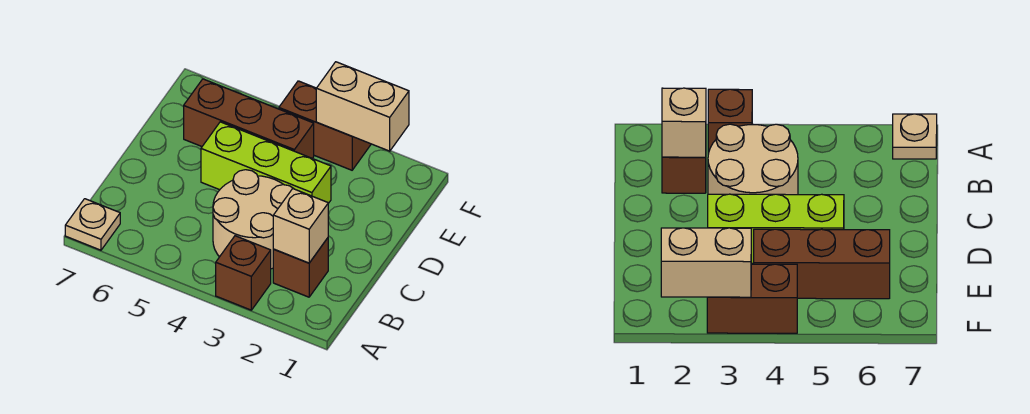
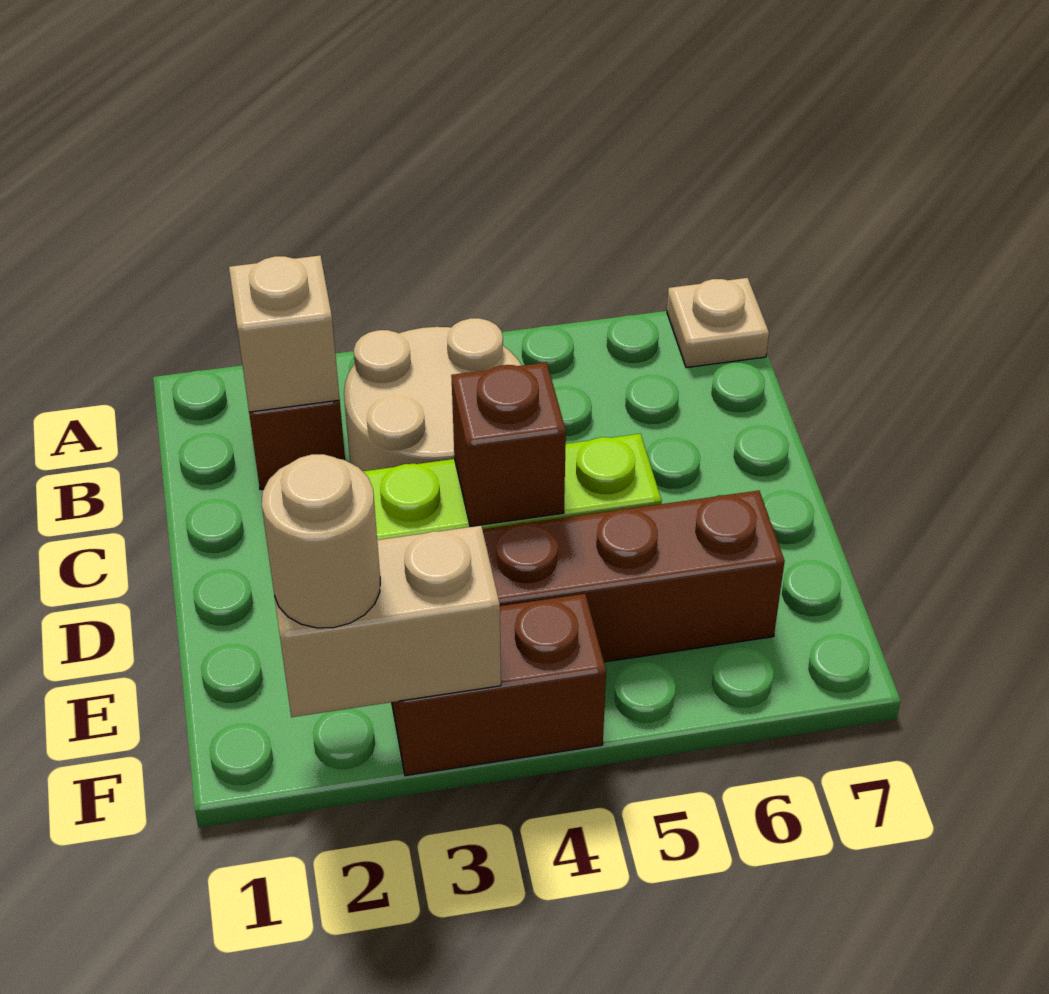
brown brick A3 level 1 -> brown brick D4 level 2
none -> tan round brick F2 level 3

